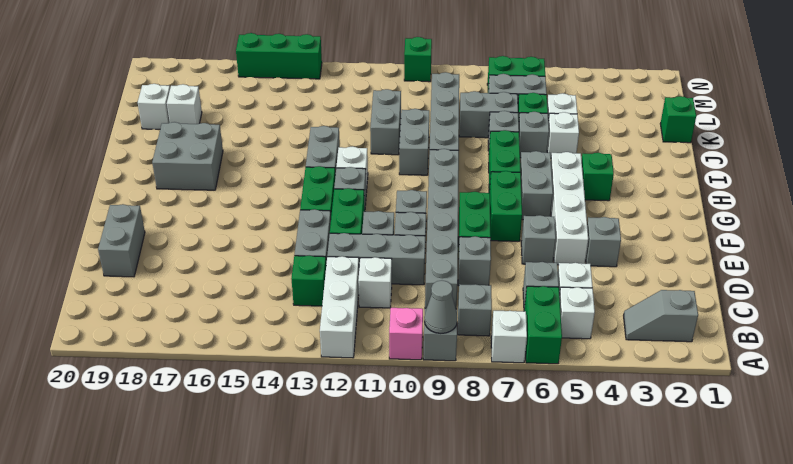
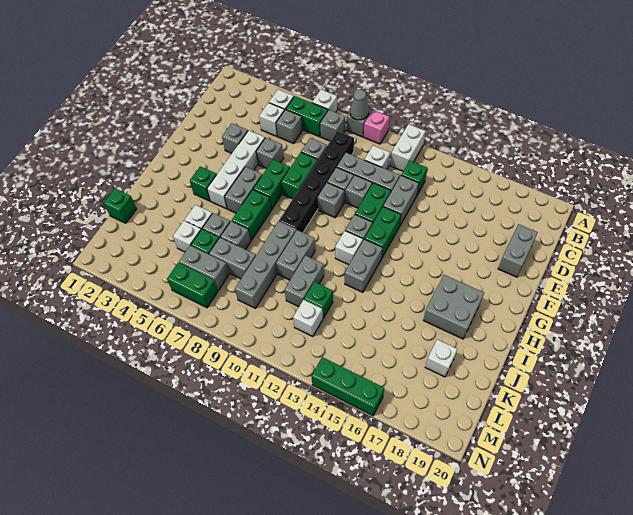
green brick A6:B6 level 1 -> green brick B6:B7 level 1
white brick A12:C12 level 1 -> white brick A12:B12 level 1
grey slope B2:B3 level 1 top 2 -> none
grey brick C9:H9 level 1 -> black brick C9:H9 level 1
white brick K19 level 1 -> white brick L12 level 1
green brick N10 level 1 -> green brick K12 level 1

